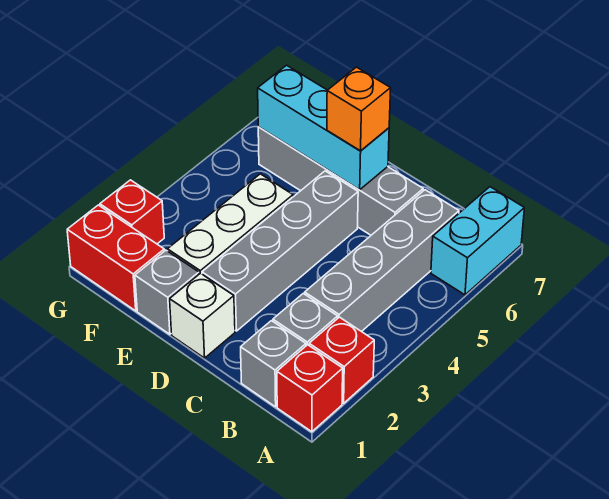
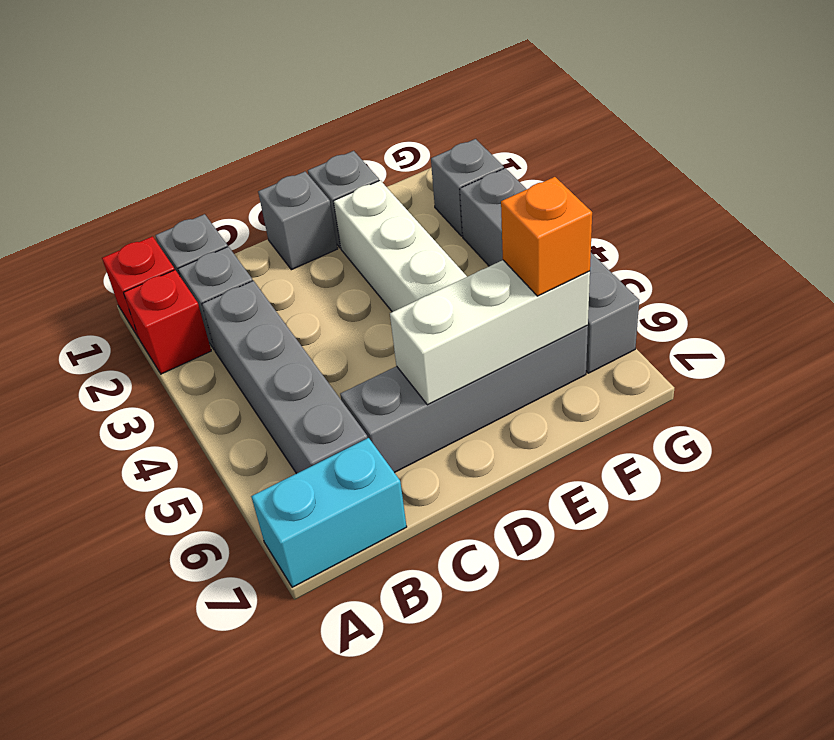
cyan brick A6:A7 level 1 -> cyan brick A7:B7 level 1
white brick D1 level 1 -> grey brick D1 level 1
grey brick D2:D5 level 1 -> grey brick G3:G6 level 1
cyan brick D6:F6 level 2 -> white brick D6:F6 level 2
orange brick D6 level 3 -> orange brick F6 level 3
red brick F1:G1 level 1 -> none
red brick G2 level 1 -> grey brick G2 level 1

